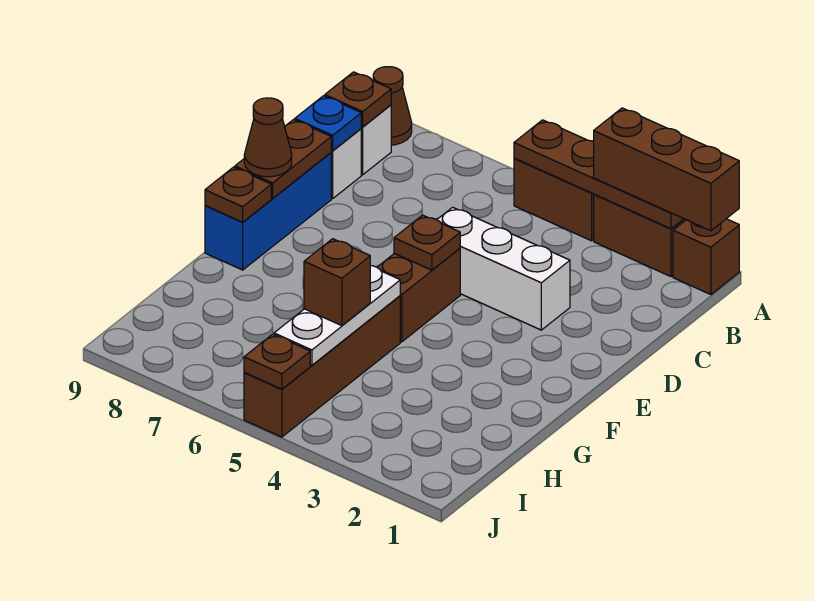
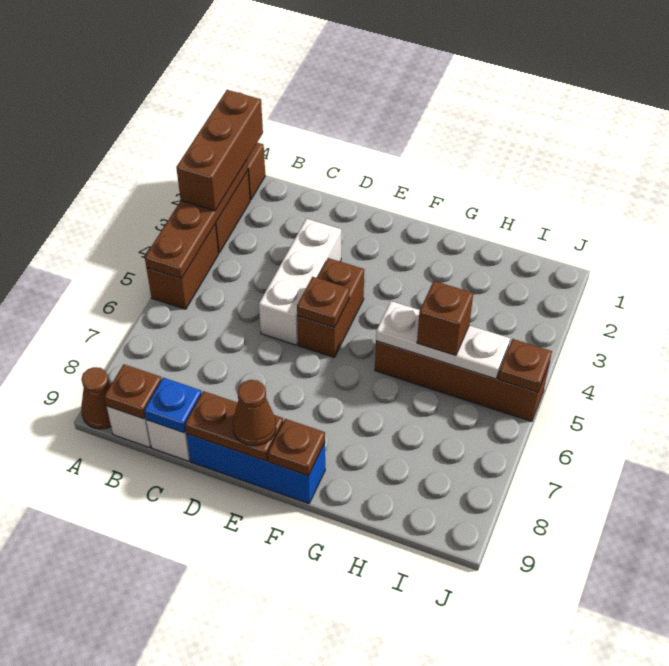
brown brick E5:F5 level 1 -> brown brick E4:E5 level 1

